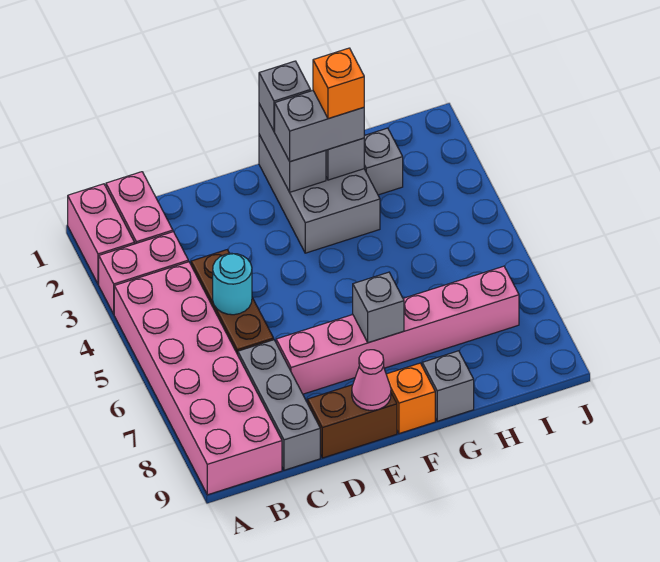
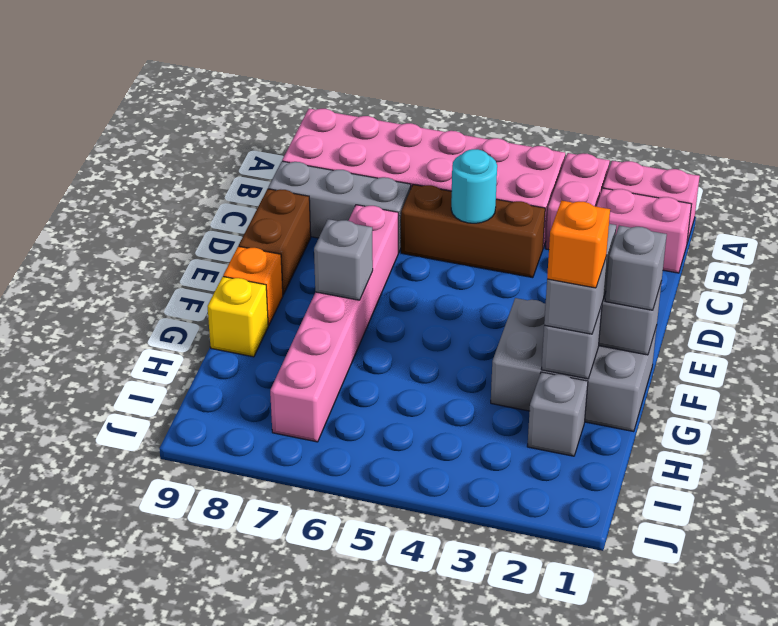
pink cone E9 level 2 -> none
grey brick G9 level 1 -> yellow brick G9 level 1

